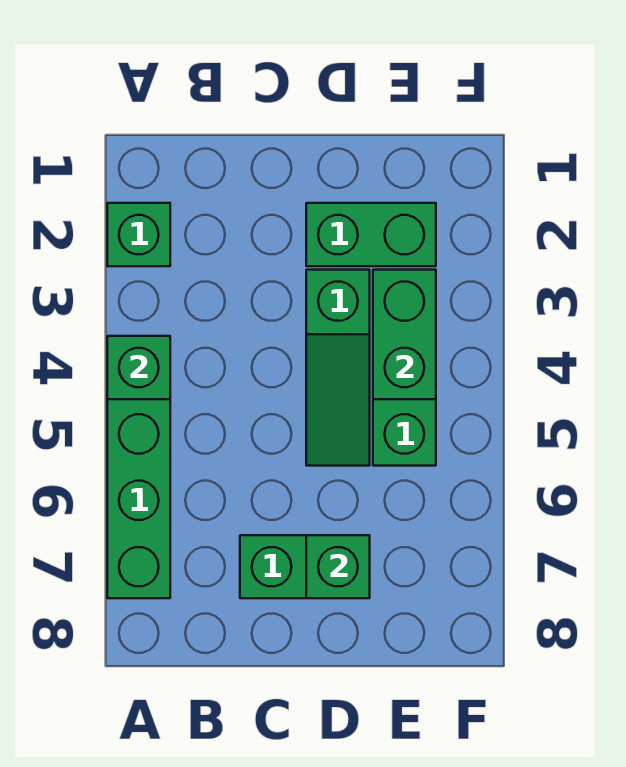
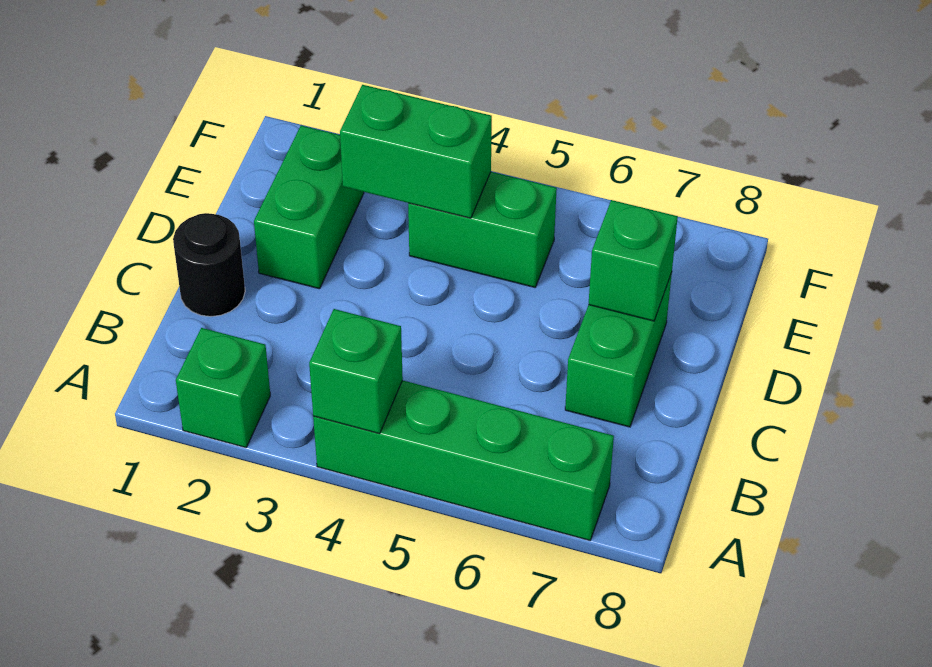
none -> black round brick C1 level 1
green slope D3:D5 level 1 top 3 -> none

